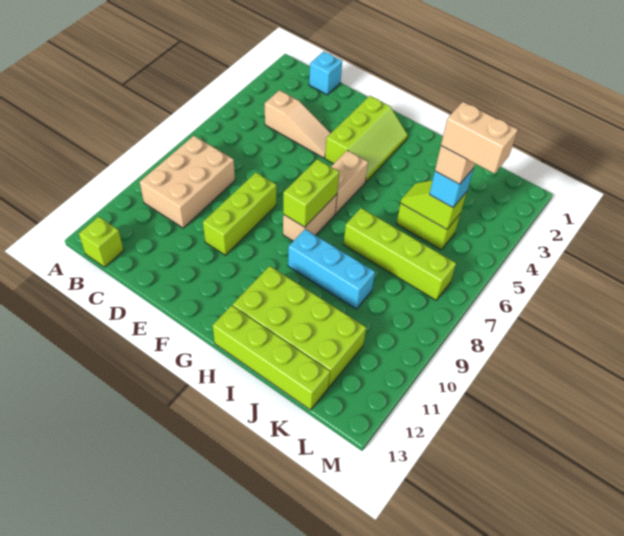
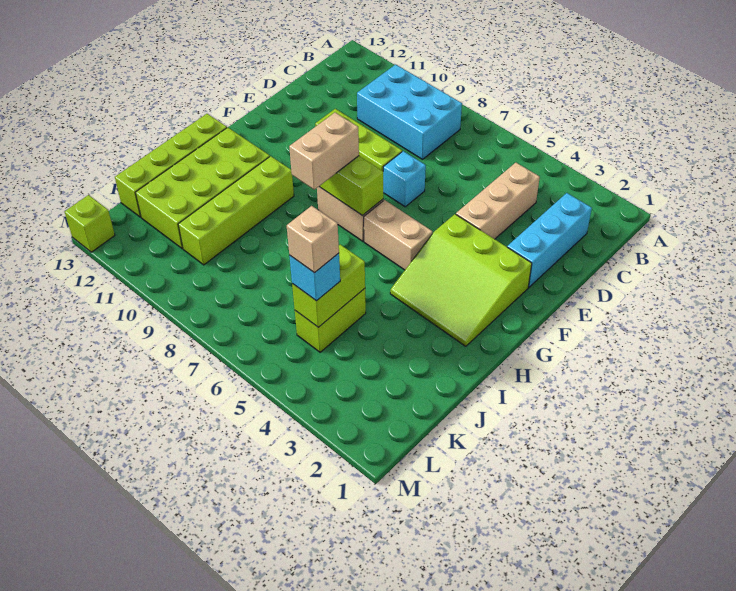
tan brick B8:C10 level 1 -> cyan brick B8:C10 level 1
lime brick B13 level 1 -> lime brick M13 level 1
cyan brick C1 level 1 -> cyan brick E7 level 1
tan slope C4:E4 level 1 top C -> tan brick C4:E4 level 1
lime slope F2:G4 level 1 top F -> lime slope F2:H4 level 1 top F
cyan brick H9:J9 level 1 -> cyan brick C2:E2 level 1
lime brick I7:L7 level 1 -> lime brick H10:K10 level 1
lime slope J5:K5 level 2 top K -> lime brick J5:K5 level 2
tan brick K5:L5 level 5 -> tan brick G8:H8 level 3

